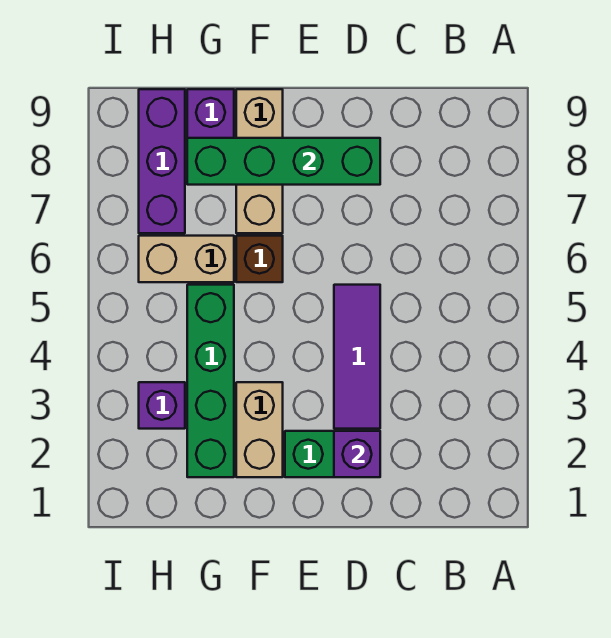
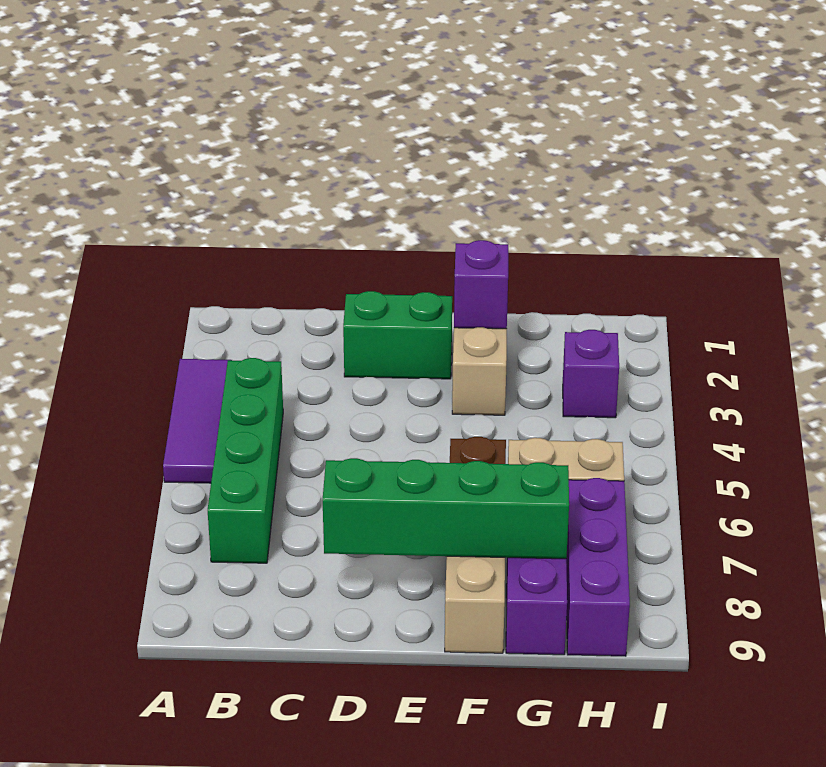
purple brick D2 level 2 -> purple brick F2 level 2
purple tile D3:D5 level 1 -> purple tile A3:A5 level 1
green brick G2:G5 level 1 -> green brick B4:B7 level 1

